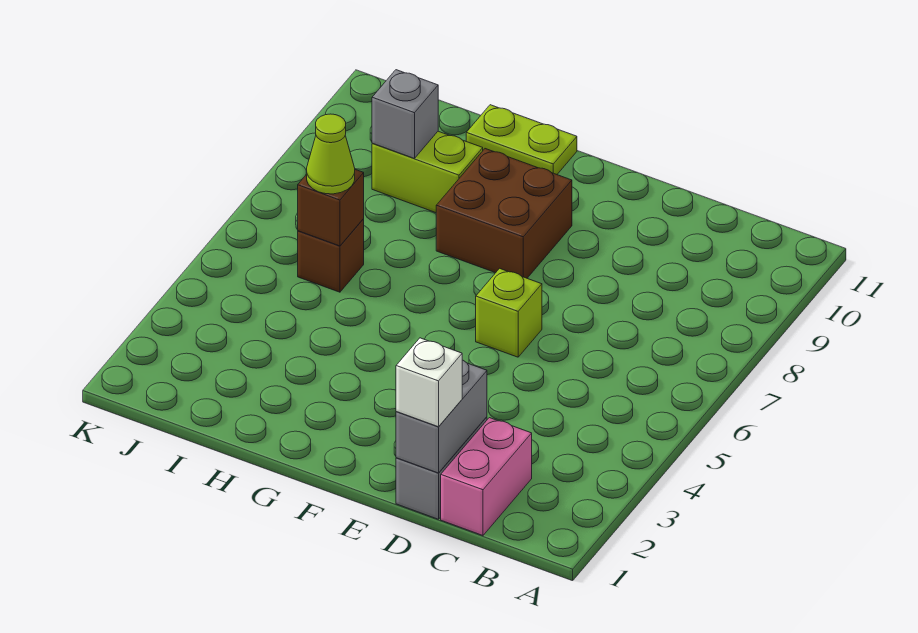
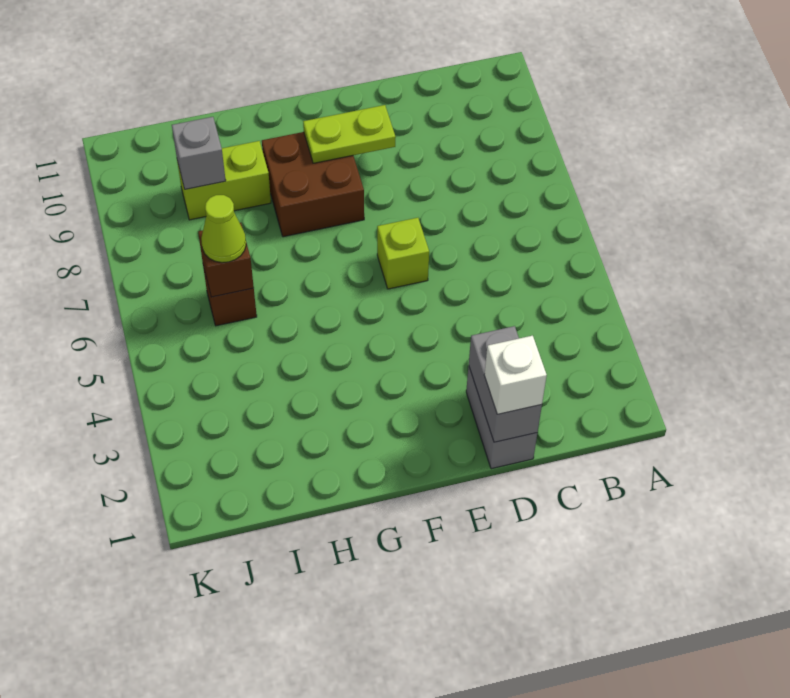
pink brick C1:C2 level 1 -> none
lime plate G11:H11 level 1 -> lime plate E9:F9 level 2

